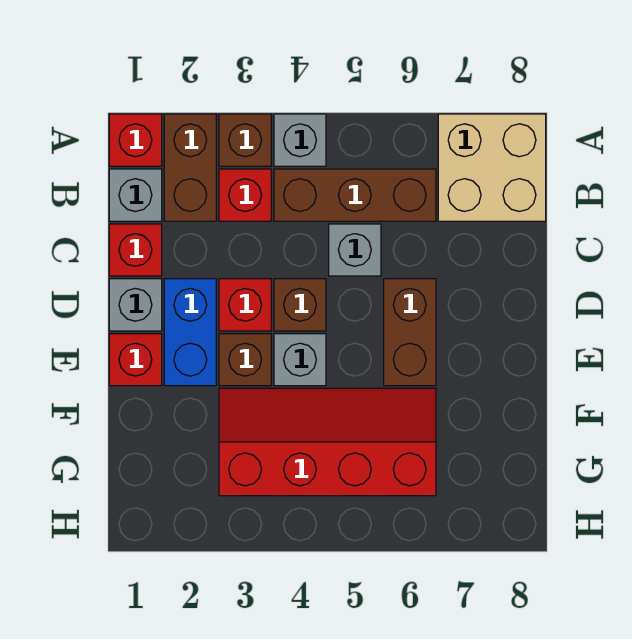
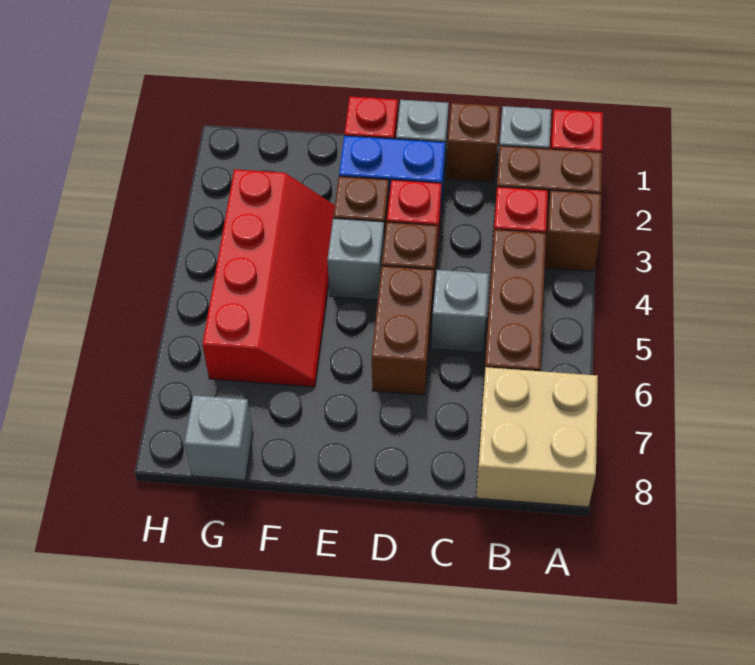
grey brick A4 level 1 -> grey brick G8 level 1
red brick C1 level 1 -> brown brick C1 level 1
brown brick D6:E6 level 1 -> brown brick D5:D6 level 1

